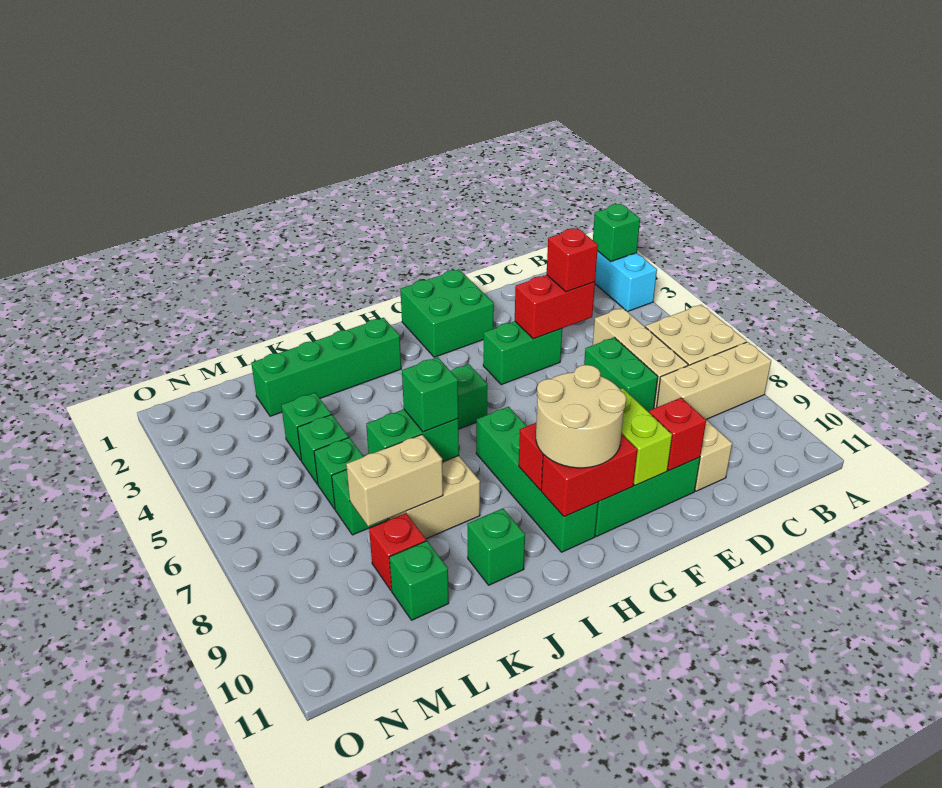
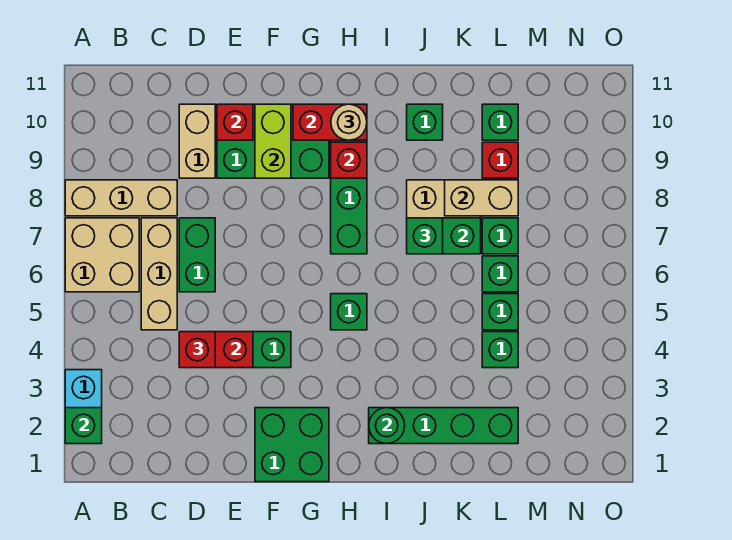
tan round brick G9:H10 level 3 -> tan round brick H10 level 3
none -> green round brick I2 level 2

